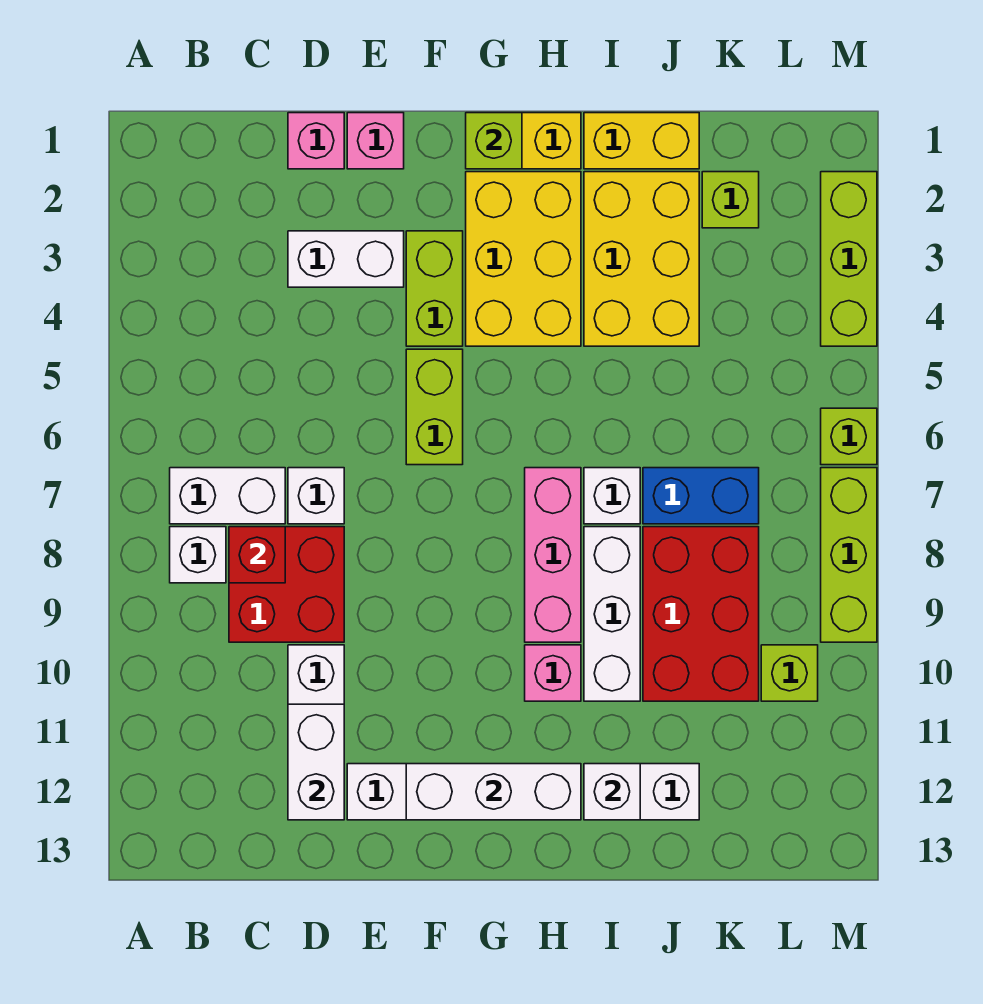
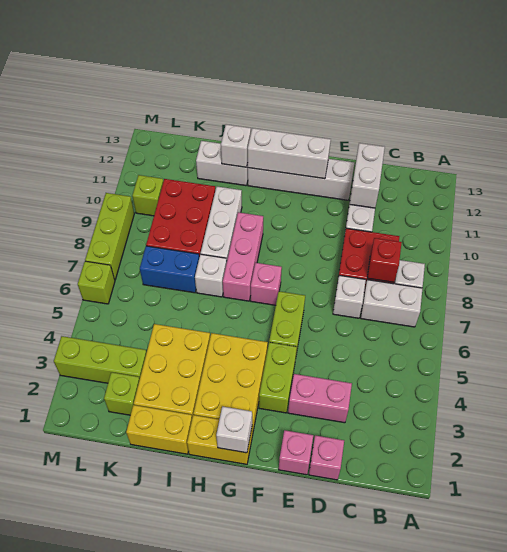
white brick D3:E3 level 1 -> pink brick D3:E3 level 1
lime brick G1 level 2 -> white brick G1 level 2
pink brick H10 level 1 -> pink brick G7 level 1
lime brick M2:M4 level 1 -> lime brick K3:M3 level 1

